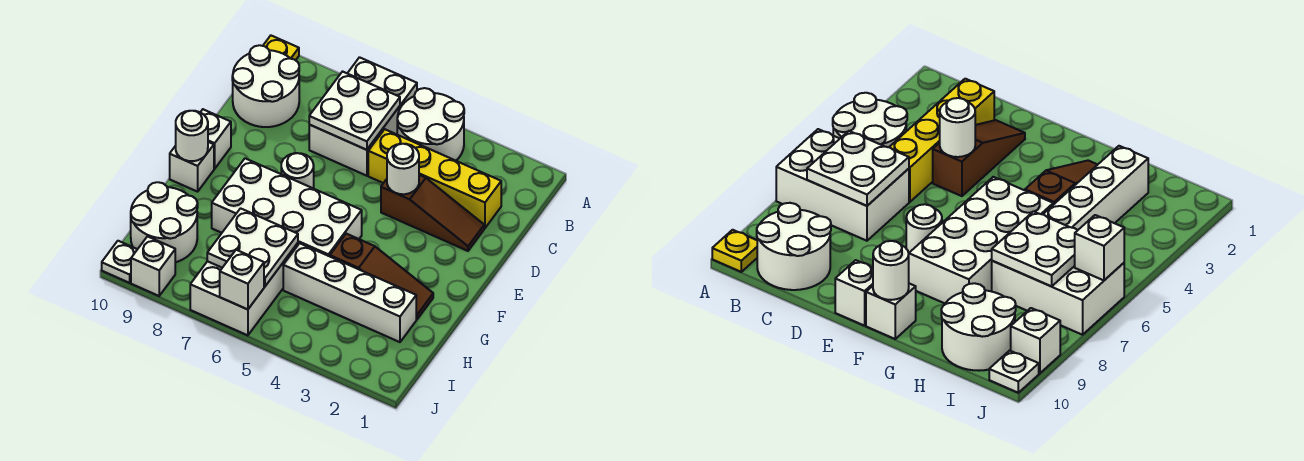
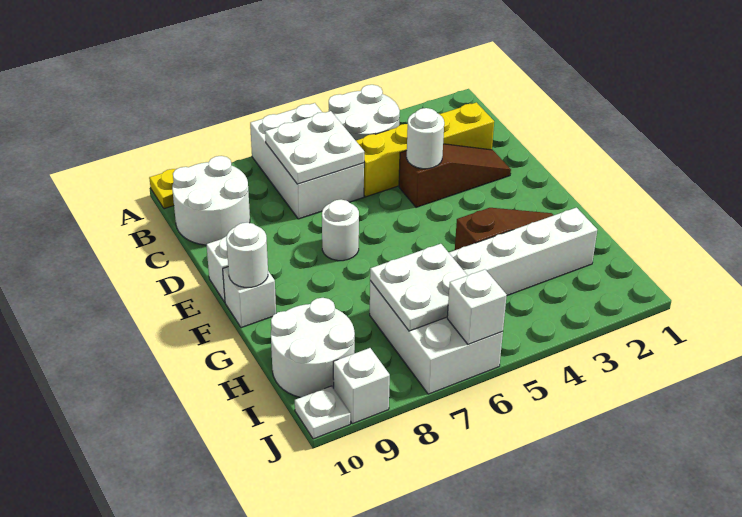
white brick F5:G8 level 1 -> none

